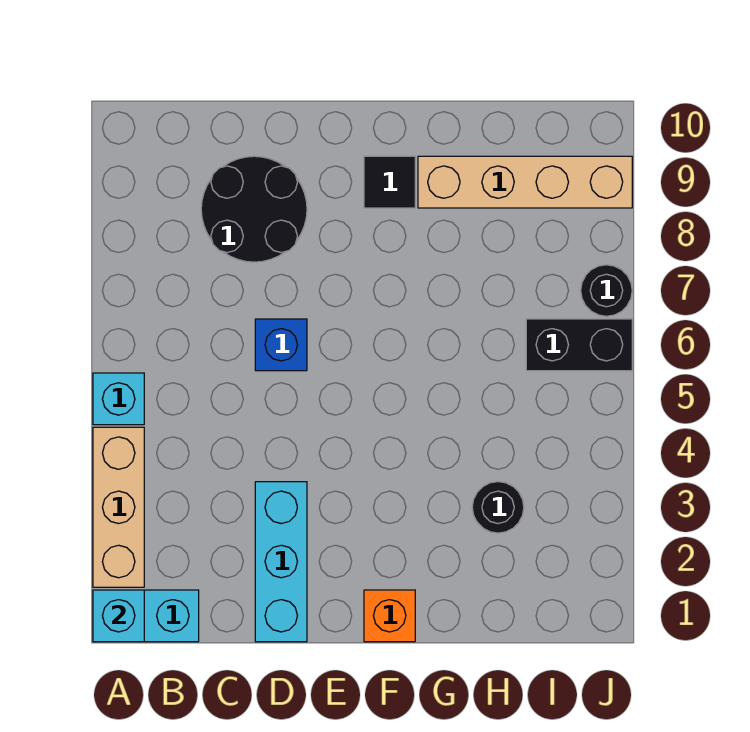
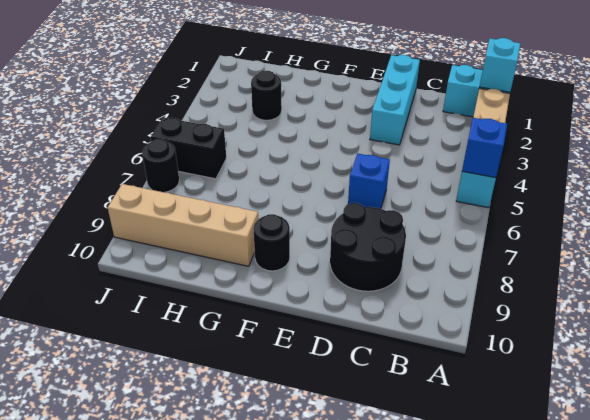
none -> blue brick A5 level 2
orange brick F1 level 1 -> none
black tile F9 level 1 -> black round brick F9 level 1

